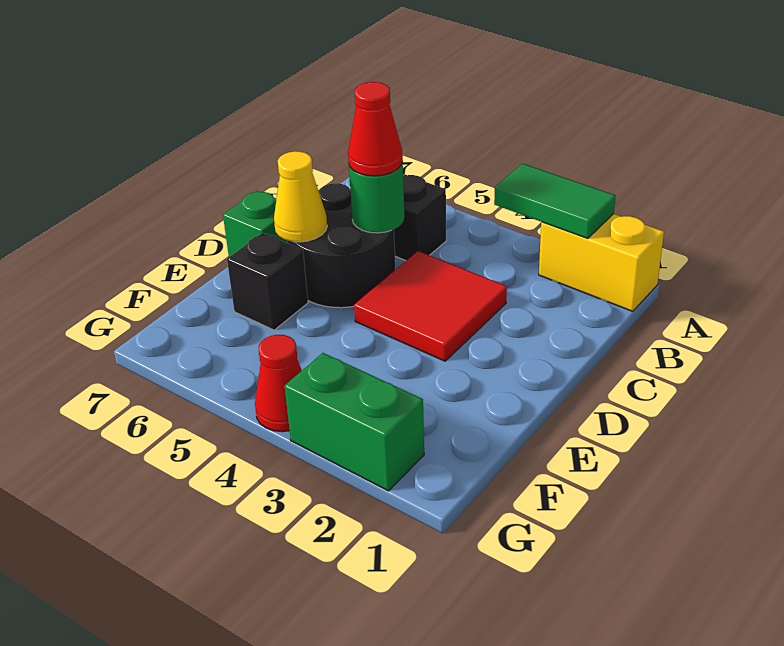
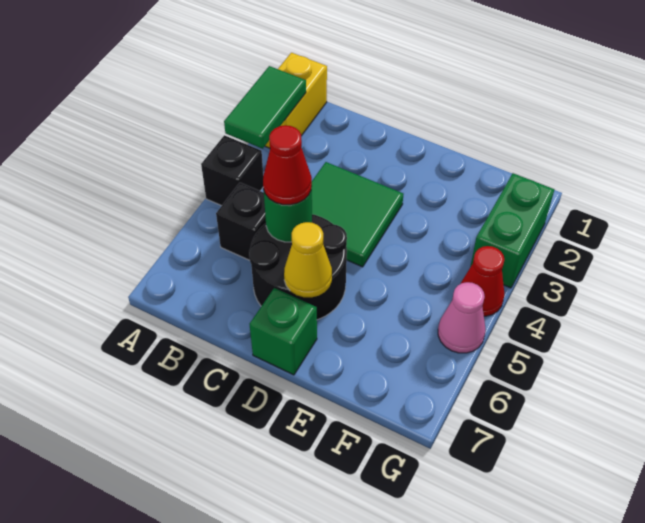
red tile C3:D4 level 1 -> green tile C3:D4 level 1
black brick E6 level 1 -> black brick A4 level 1
none -> pink cone G5 level 1

